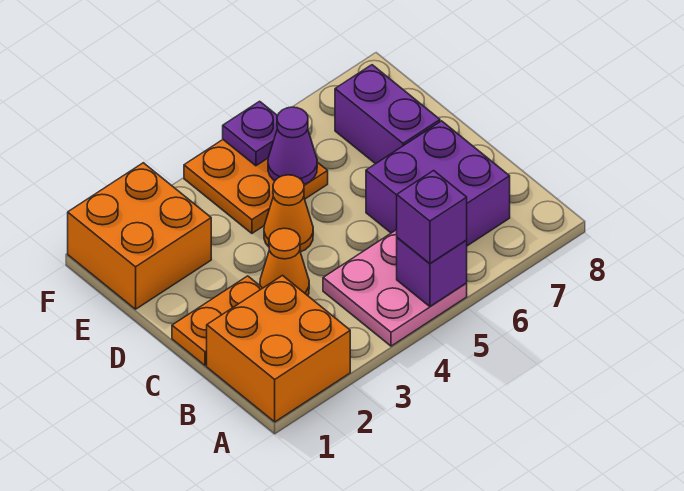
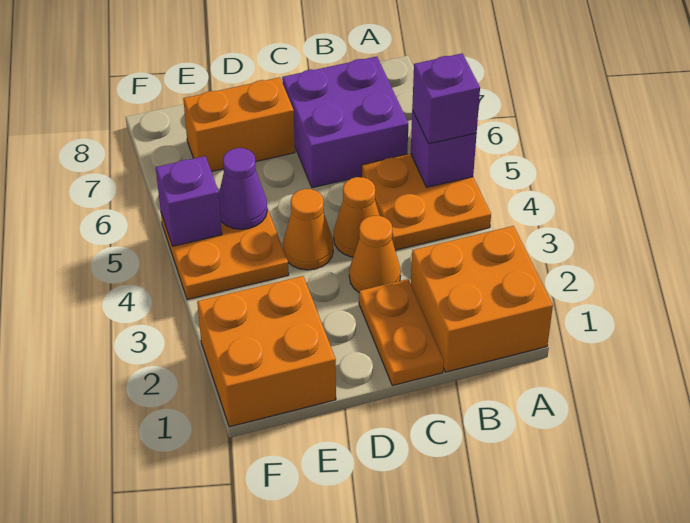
pink plate A4:B5 level 1 -> orange plate A4:B5 level 1
none -> orange cone C4 level 1
purple brick D7:E7 level 1 -> orange brick D7:E7 level 1
purple plate F5 level 2 -> purple brick F5 level 2

